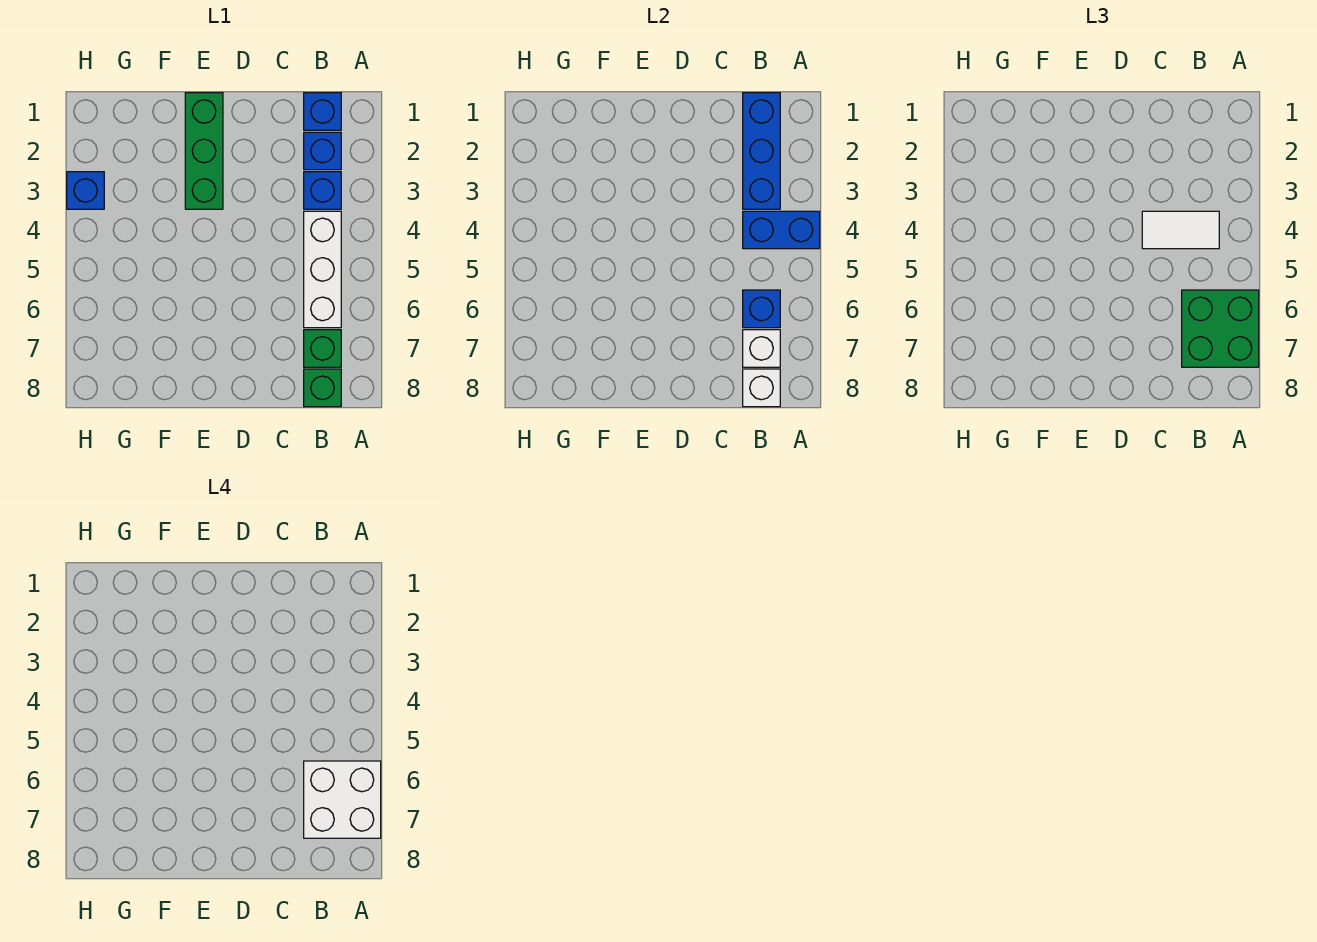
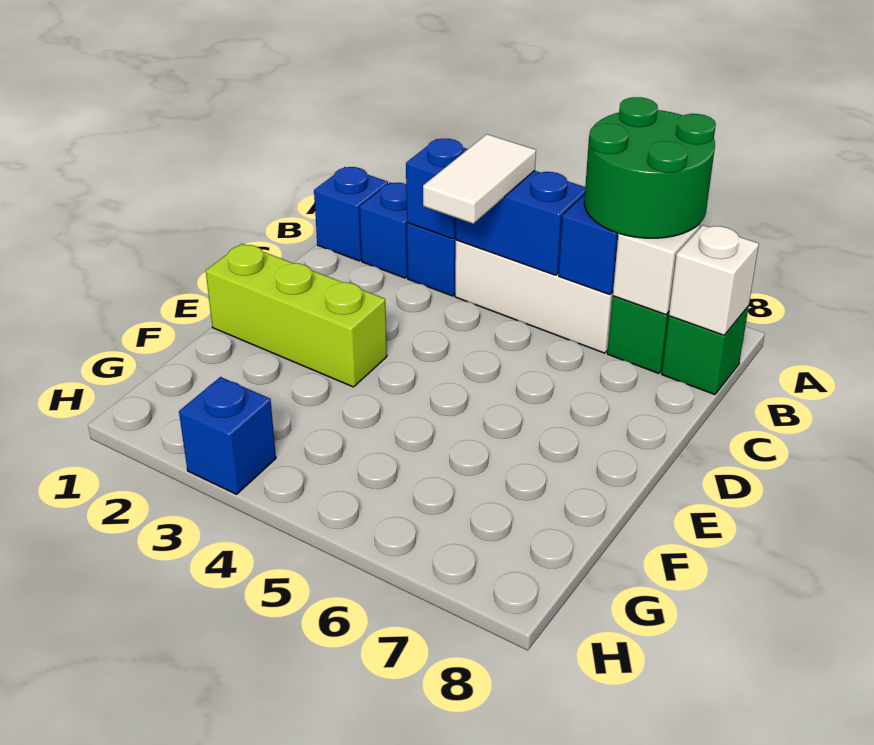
blue brick A4:B4 level 2 -> blue brick B4:B5 level 2
green brick A6:B7 level 3 -> green round brick A6:B7 level 3
white brick A6:B7 level 4 -> none
blue brick B1:B3 level 2 -> blue brick B3 level 2
green brick E1:E3 level 1 -> lime brick E1:E3 level 1

